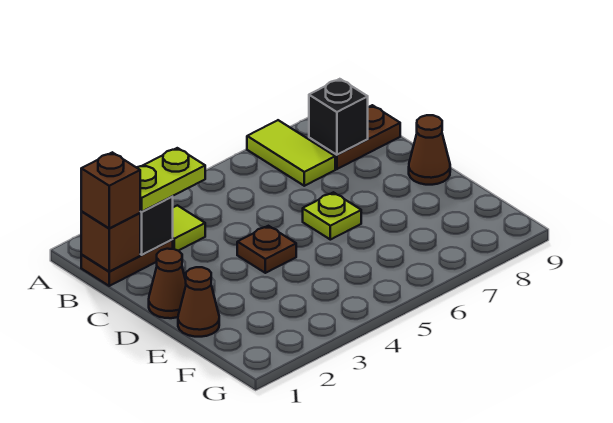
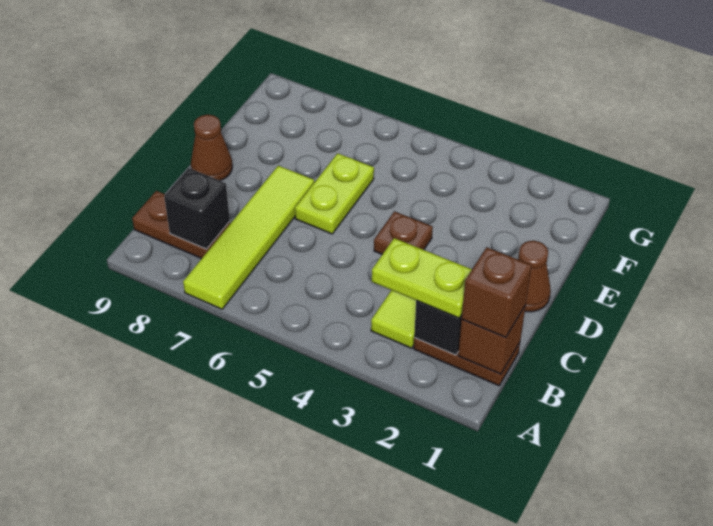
lime tile A7:B7 level 1 -> lime tile A7:D7 level 1
lime plate D6 level 1 -> lime plate D6:E6 level 1
brown cone E1 level 1 -> none

